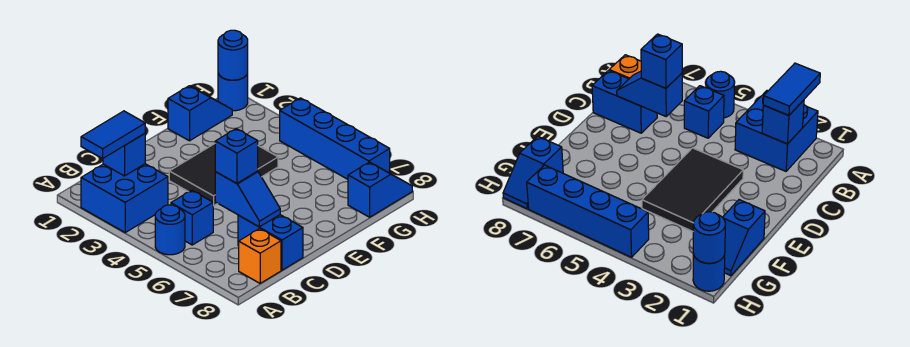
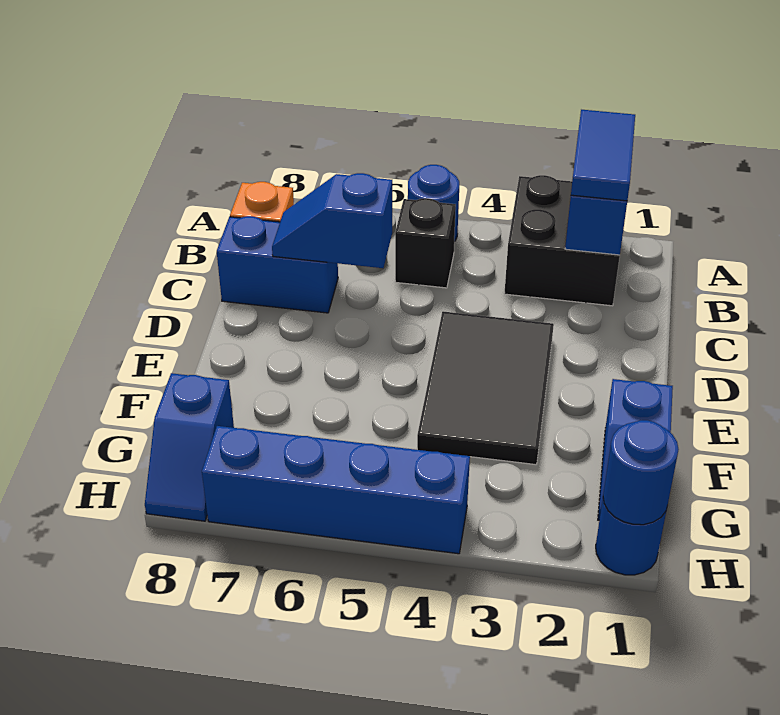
blue brick A2:B3 level 1 -> black brick A2:B3 level 1
blue brick B5 level 1 -> black brick B5 level 1
blue brick C6 level 3 -> none

